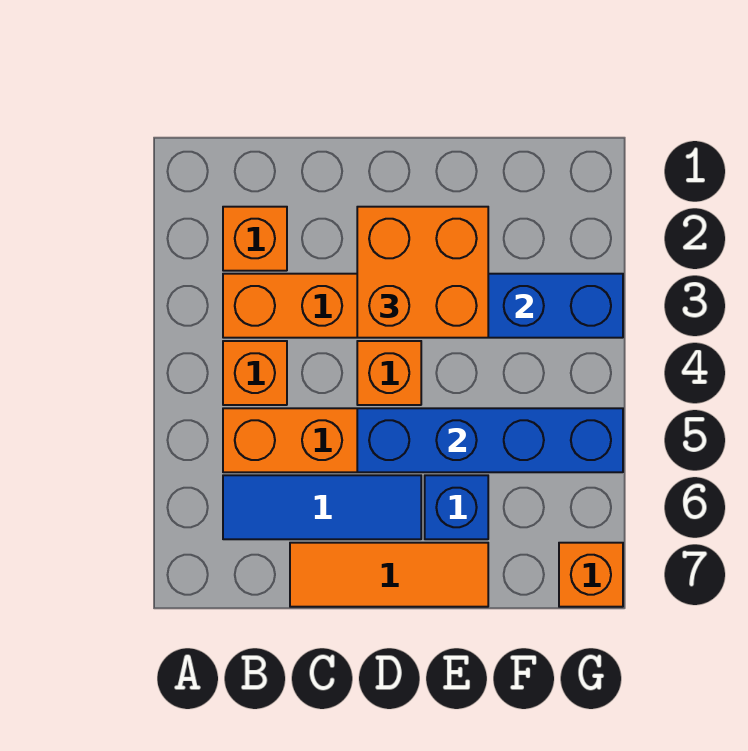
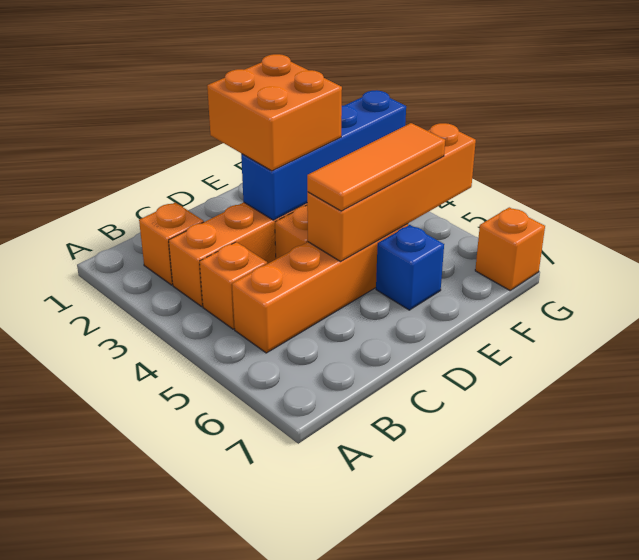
blue tile B6:D6 level 1 -> none
orange tile C7:E7 level 1 -> orange tile D5:F5 level 3
blue brick D5:G5 level 2 -> orange brick D5:G5 level 2

